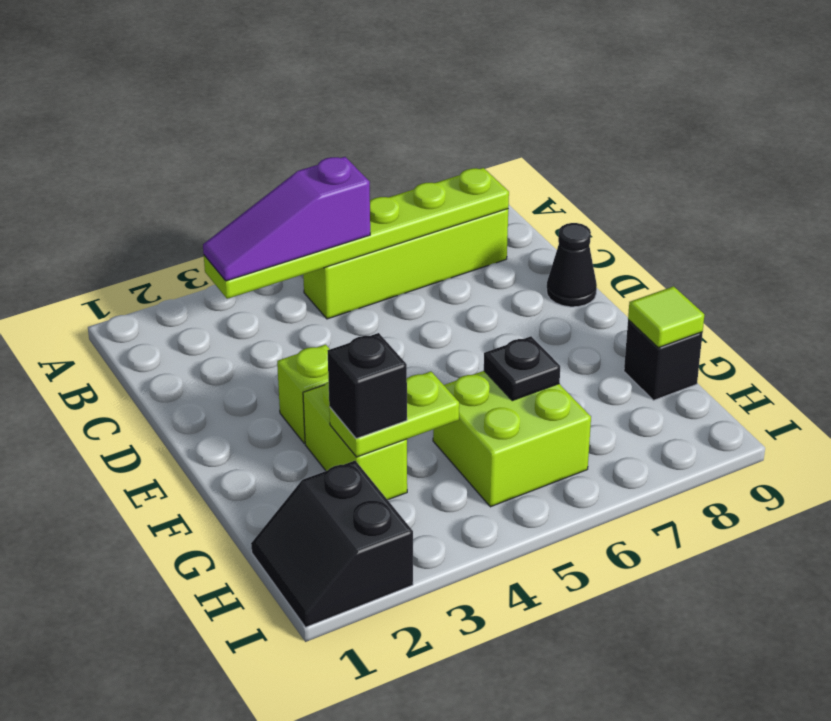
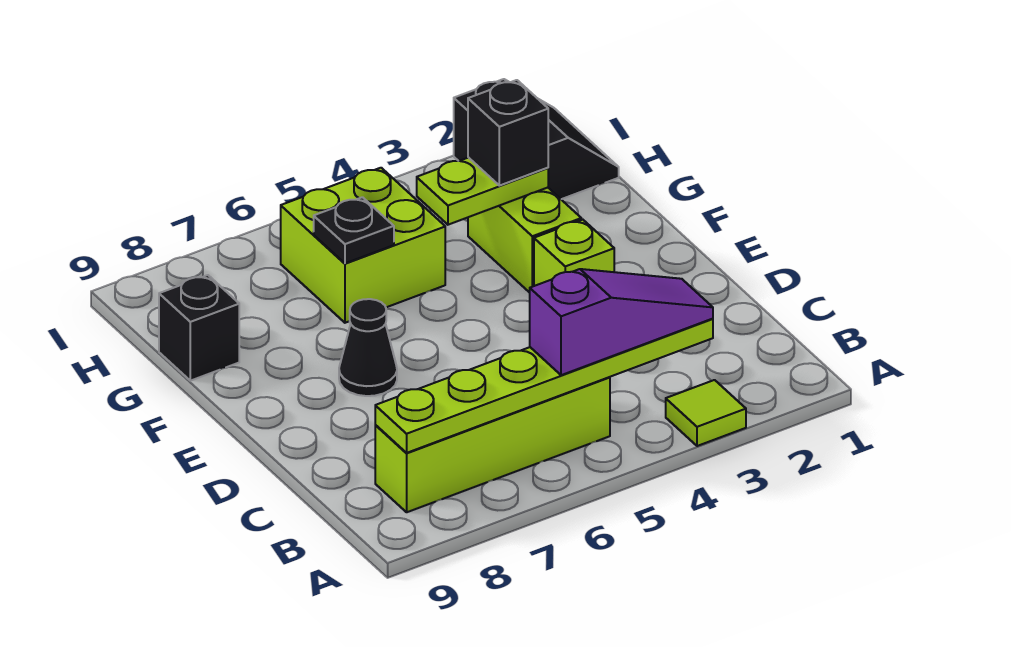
black cone D9 level 1 -> black cone E7 level 1
lime tile G9 level 2 -> lime tile A3 level 1

